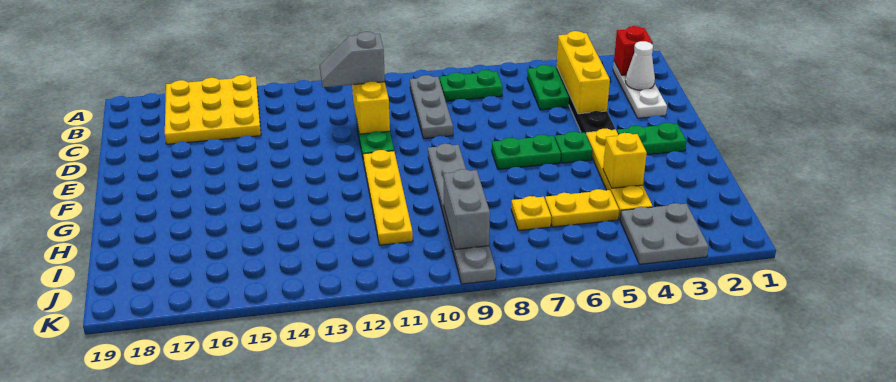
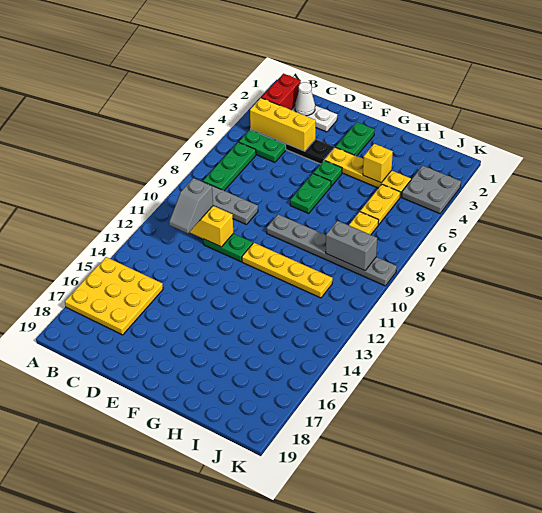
red brick B2 level 2 -> red brick B2:B3 level 2
green plate B7:B8 level 1 -> green plate B6:B8 level 1

